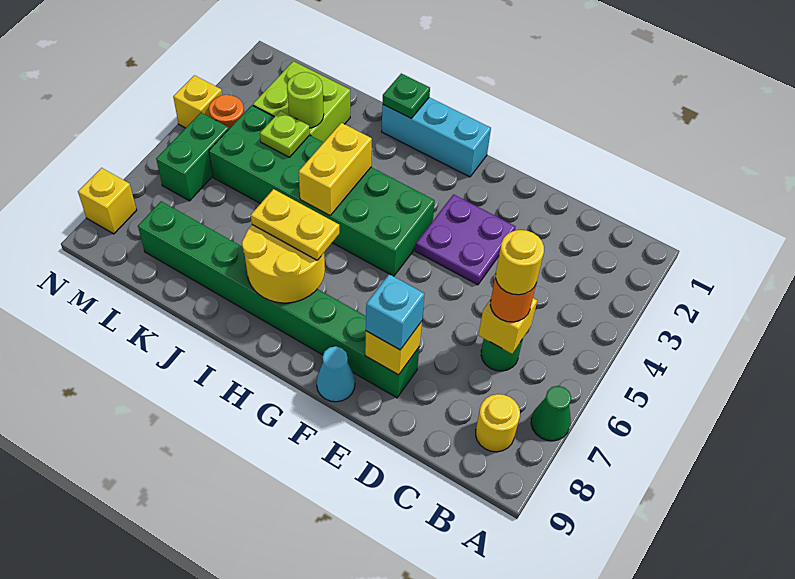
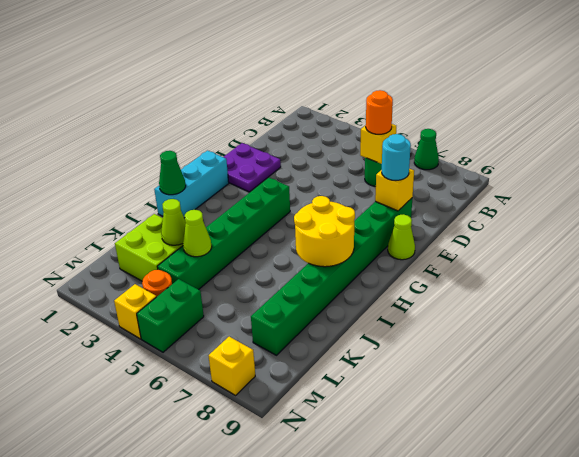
yellow round brick B8 level 1 -> none
yellow round brick C6 level 4 -> none
purple plate E3:F4 level 1 -> purple plate E1:F2 level 1
cyan brick E8 level 3 -> cyan round brick E8 level 3
cyan cone F9 level 1 -> lime cone F9 level 1
green brick G4:L5 level 1 -> green brick G4:L4 level 1
yellow plate H7:I7 level 3 -> none
green plate I1 level 2 -> green cone I1 level 2
yellow brick I4:I5 level 2 -> none
lime round brick K3 level 2 -> lime cone K3 level 2
lime plate K4 level 2 -> lime cone K4 level 2
green brick M5:M6 level 1 -> green brick M5:N5 level 1

